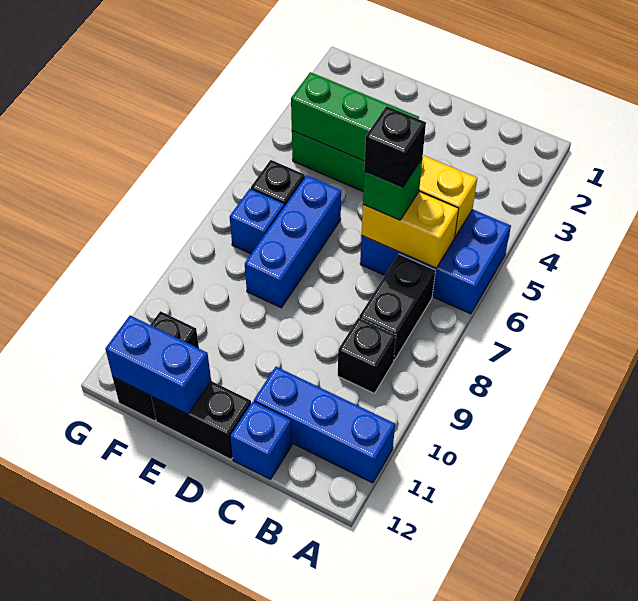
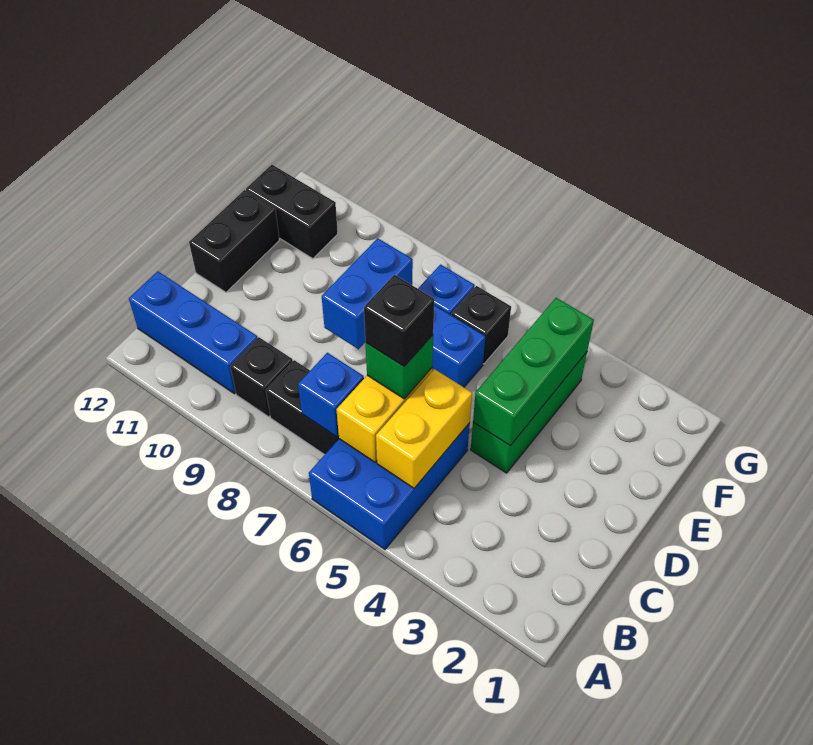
blue brick A11:C11 level 1 -> blue brick B10:B12 level 1
blue brick C12 level 1 -> blue brick B7 level 2
blue brick E12:F12 level 2 -> blue brick D8:E8 level 2

